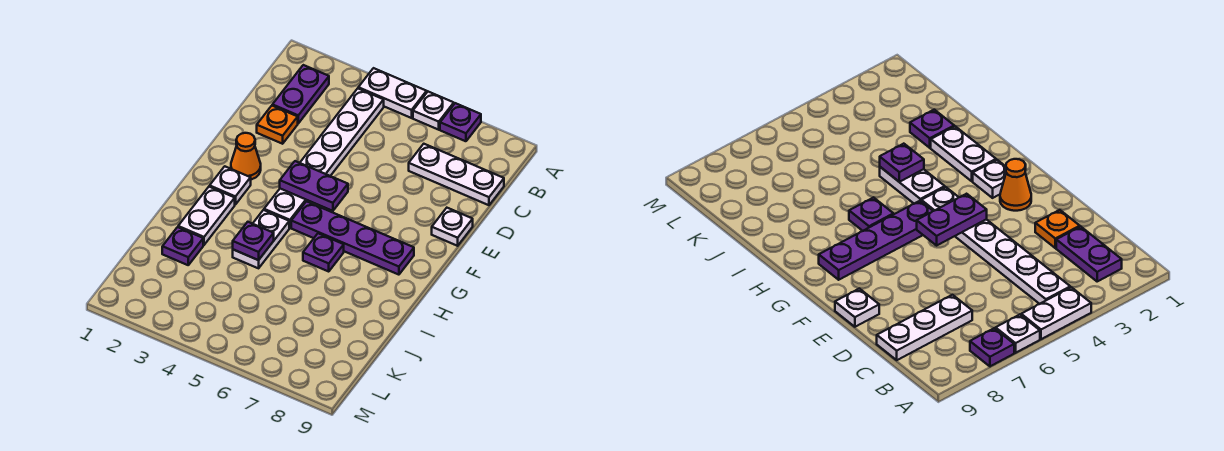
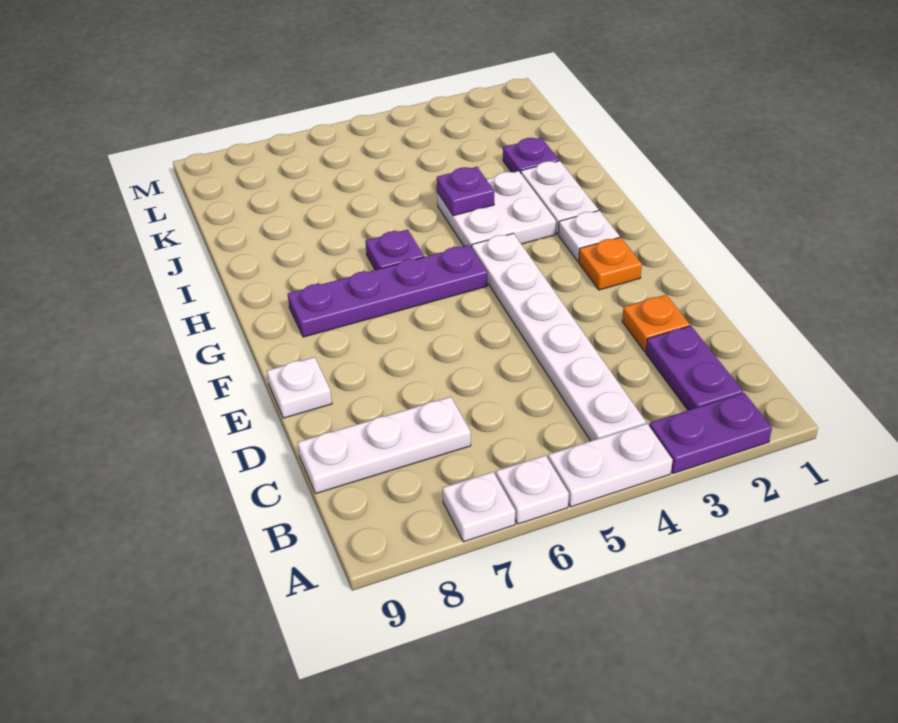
purple plate A7 level 1 -> white plate A7 level 1
orange cone F2 level 1 -> orange plate F2 level 1
purple plate F4:F5 level 2 -> purple plate A2:A3 level 1
white plate H4:I4 level 1 -> white plate H3:I4 level 1

